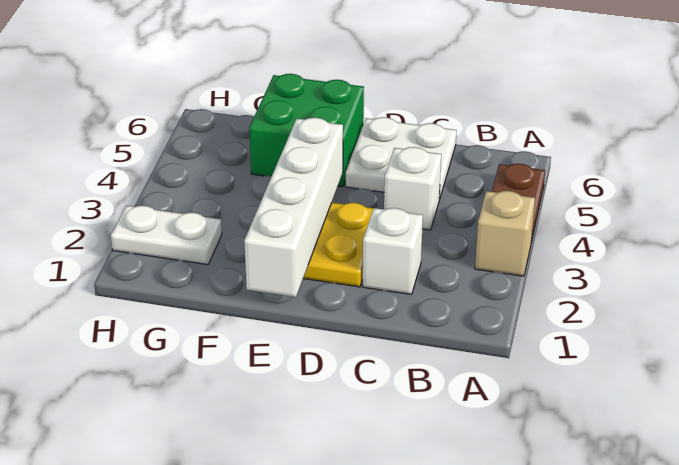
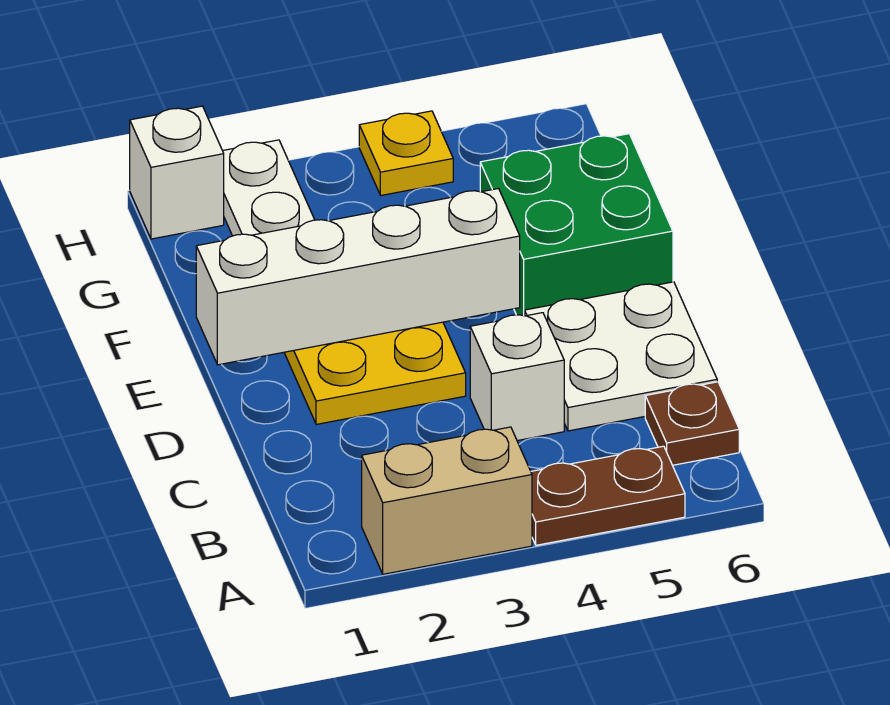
tan brick A3 level 1 -> tan brick A2:A3 level 1
none -> brown plate B6 level 1
white brick C2 level 1 -> white brick H1 level 1
none -> yellow plate H4 level 1

